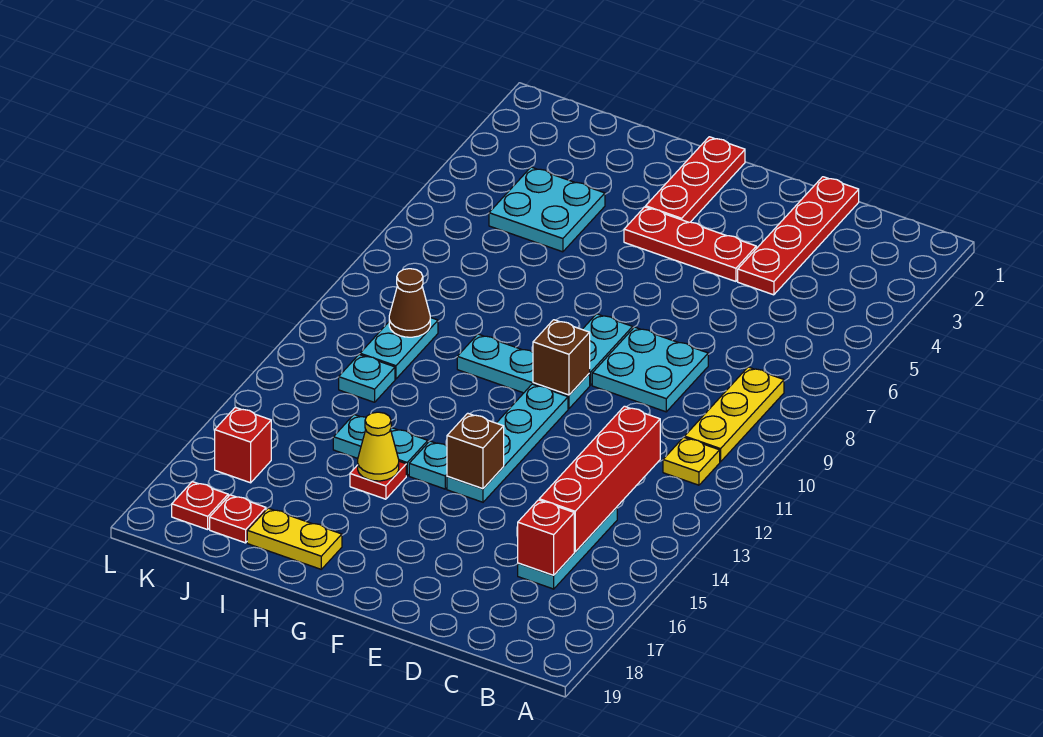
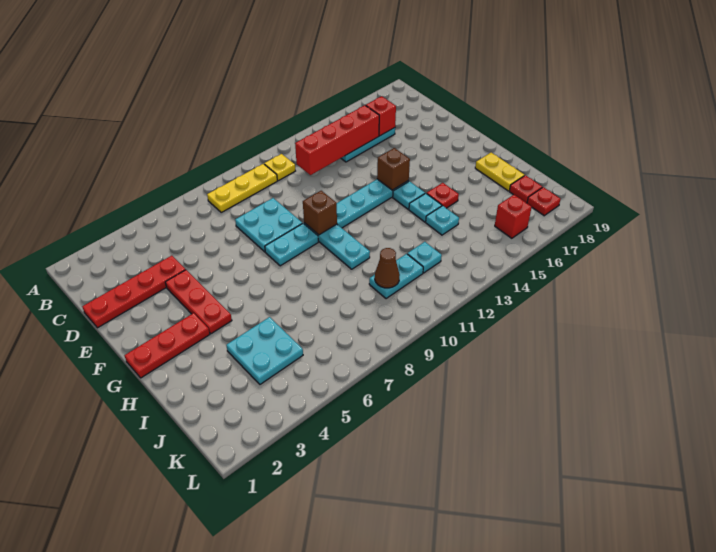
yellow cone H15 level 2 -> none

